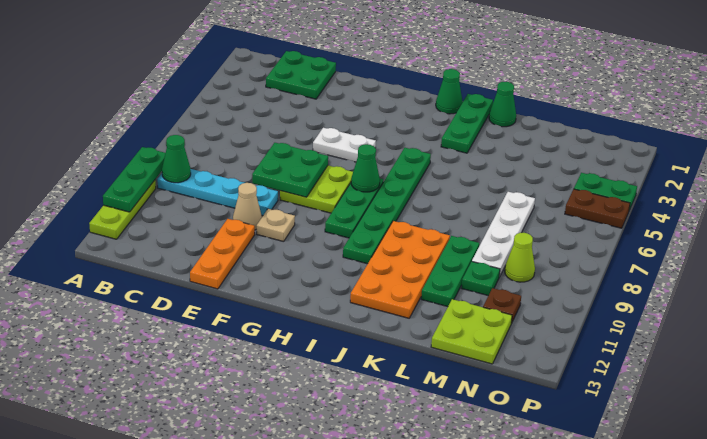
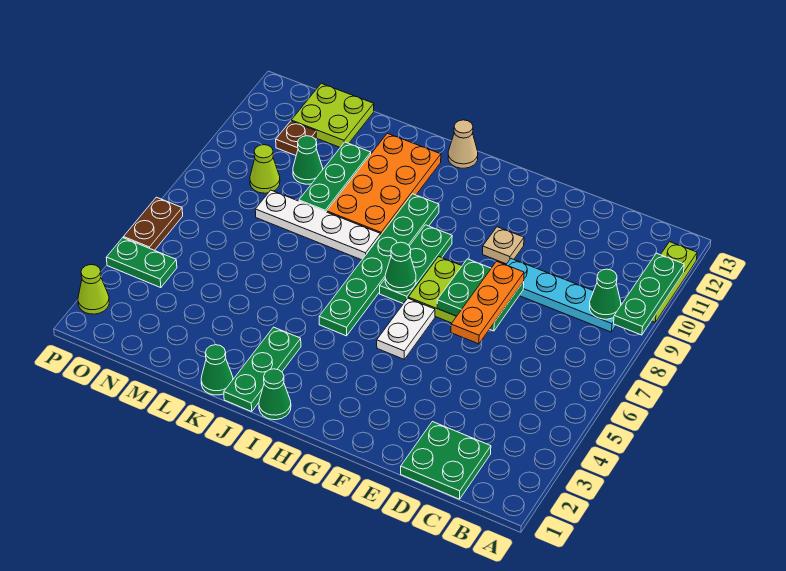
tan cone E10 level 1 -> tan cone I13 level 1
orange plate E11:E13 level 1 -> orange plate E6:E8 level 3
white plate F5:G5 level 1 -> white plate G5:G6 level 1
white plate M6:M9 level 1 -> white plate J8:M8 level 1
green plate M10 level 1 -> green cone M10 level 1
brown plate O5:P5 level 1 -> brown plate P5:P6 level 1
none -> lime cone P2 level 1

